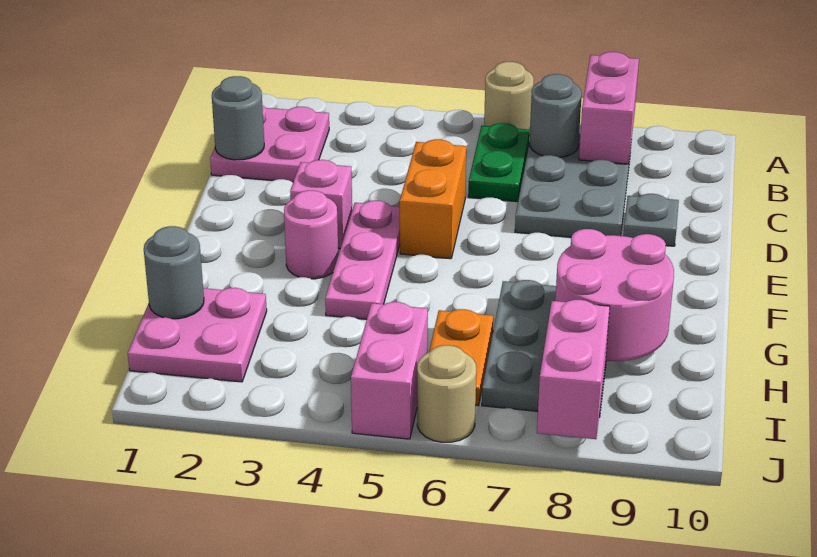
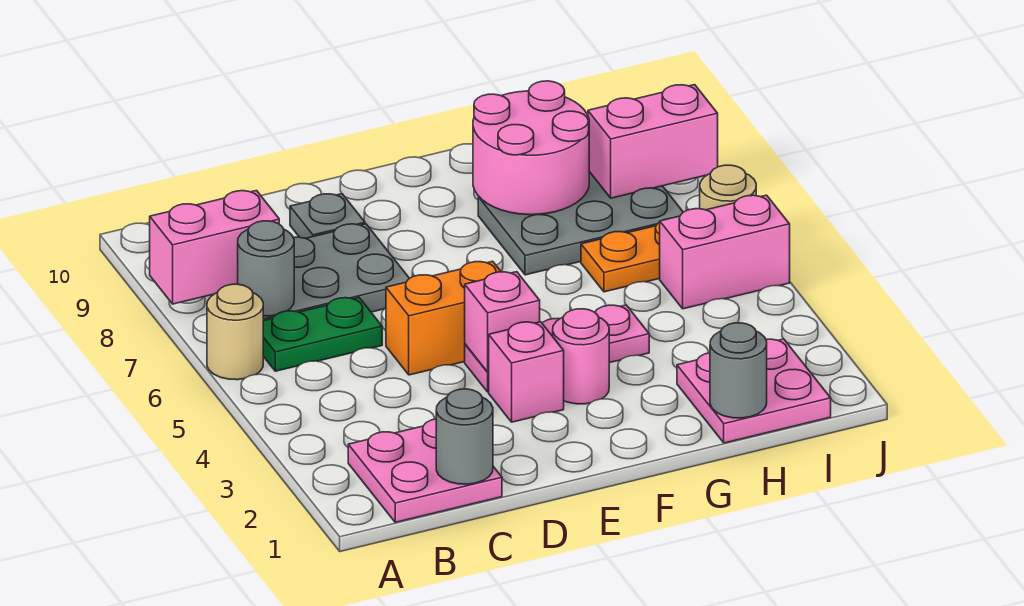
none -> pink brick E4 level 2

